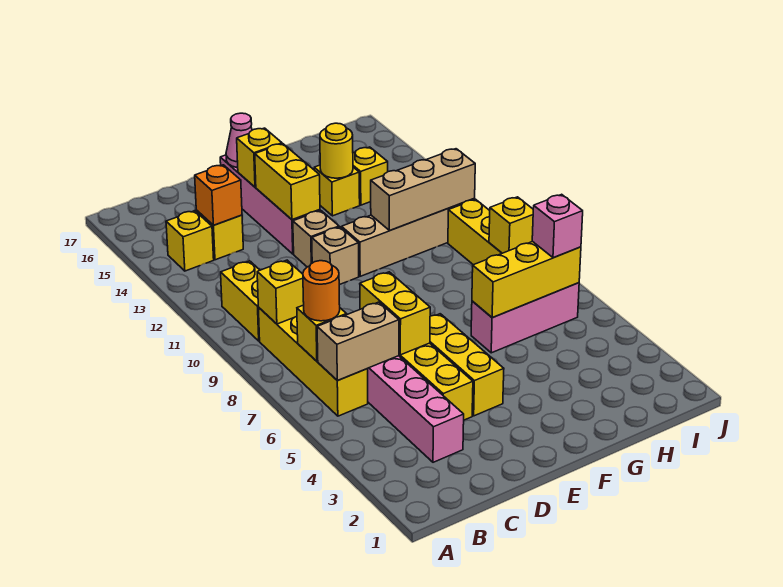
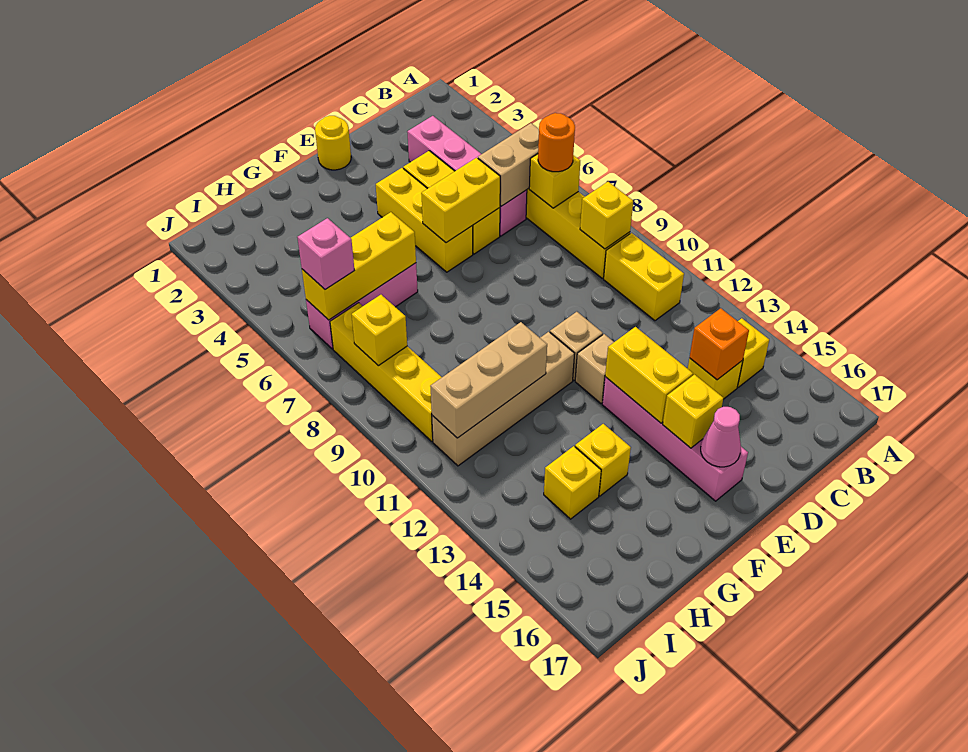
yellow brick D6:D7 level 2 -> yellow brick D6:E6 level 2
yellow round brick G14 level 2 -> yellow round brick E1 level 1

